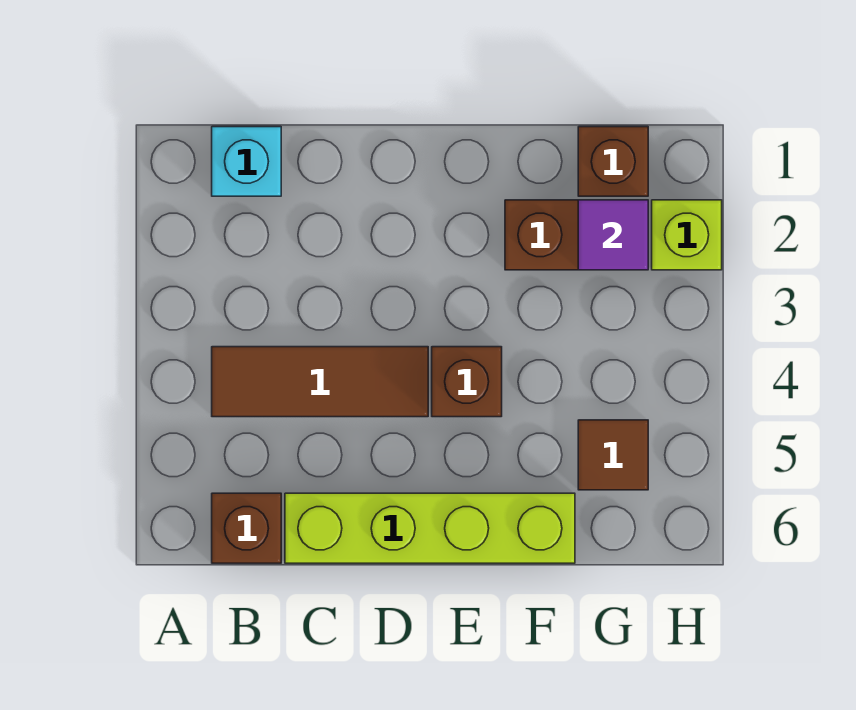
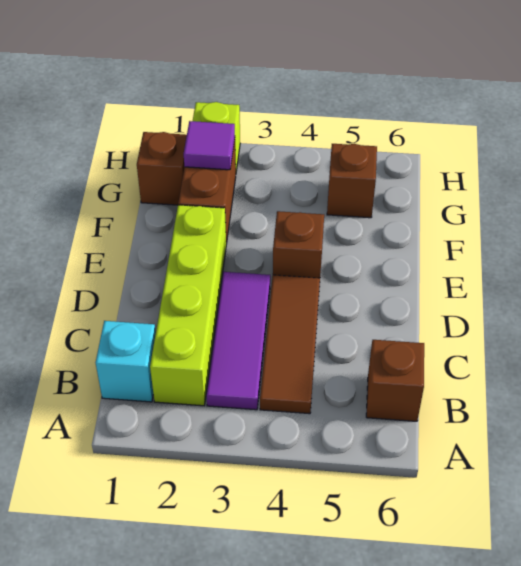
none -> purple tile B3:D3 level 1
lime brick C6:F6 level 1 -> lime brick B2:E2 level 1
brown tile G5 level 1 -> brown brick G5 level 1

